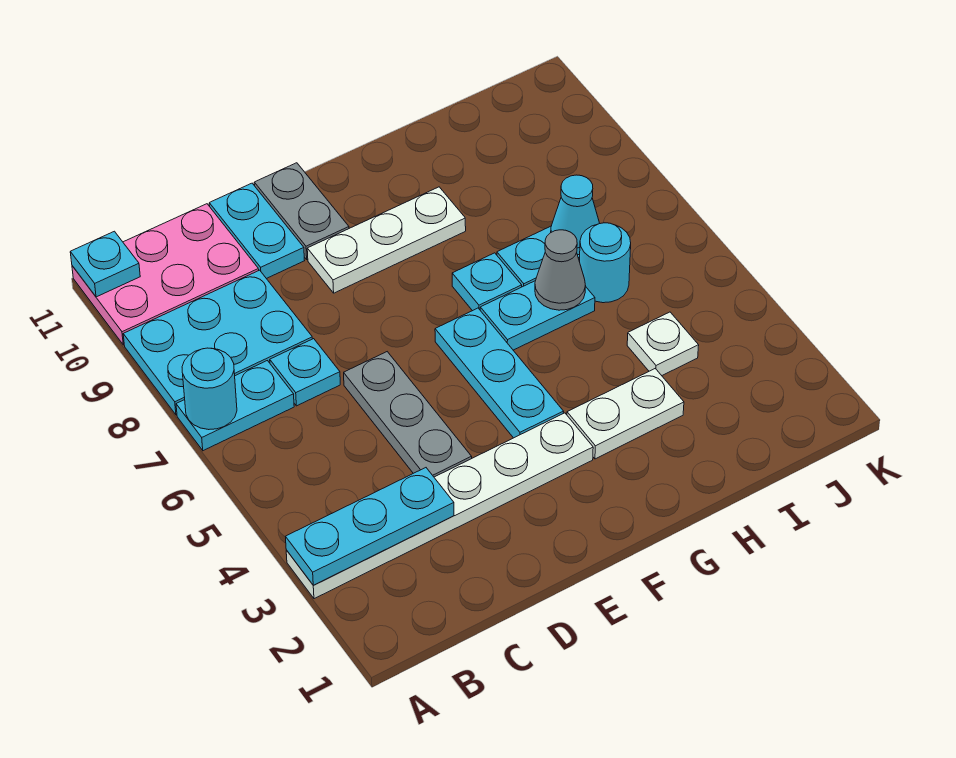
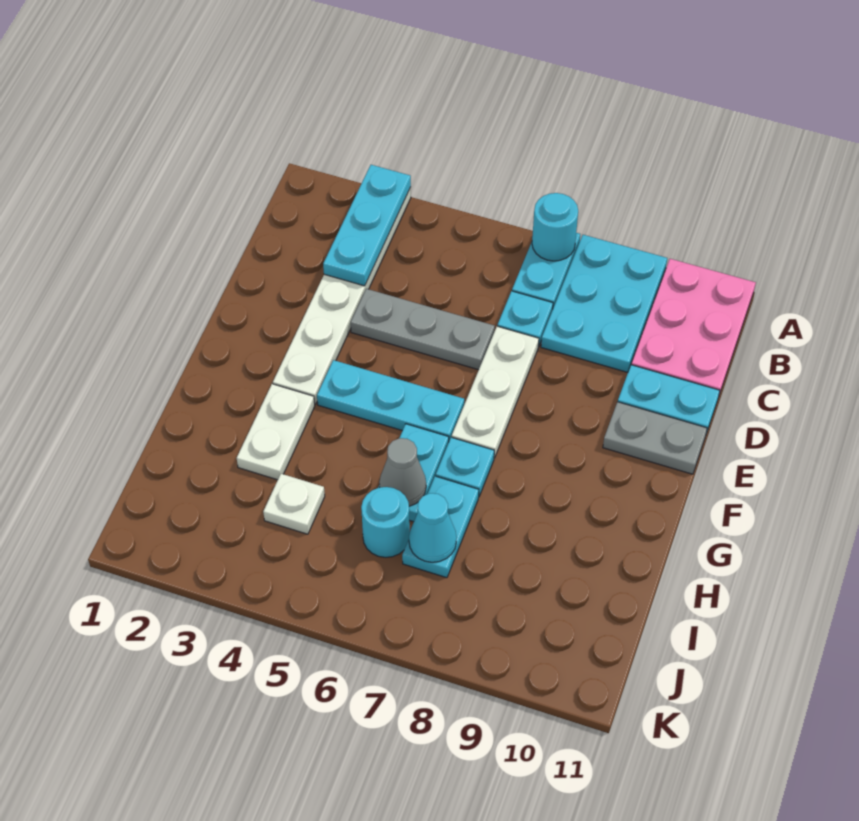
cyan plate A11 level 2 -> none
white plate E9:G9 level 1 -> white plate D7:F7 level 1

